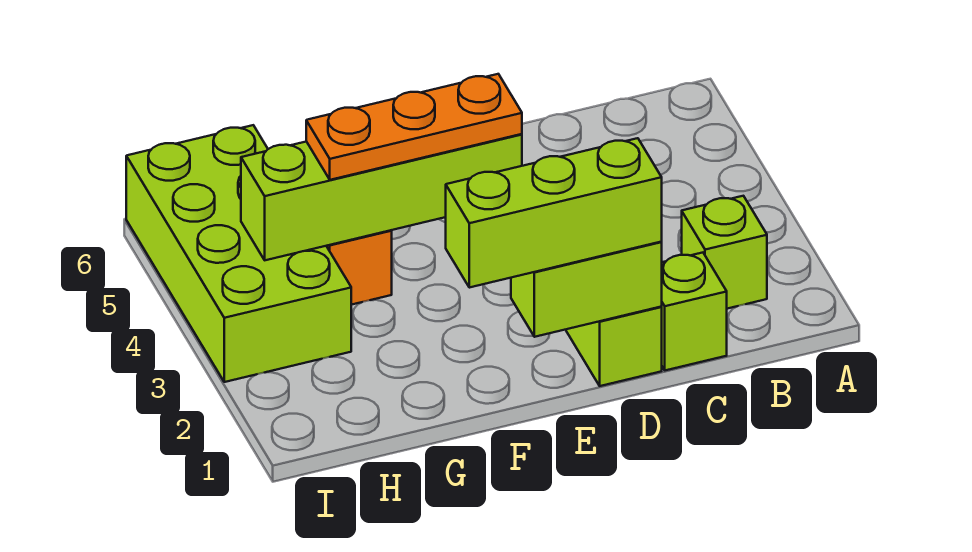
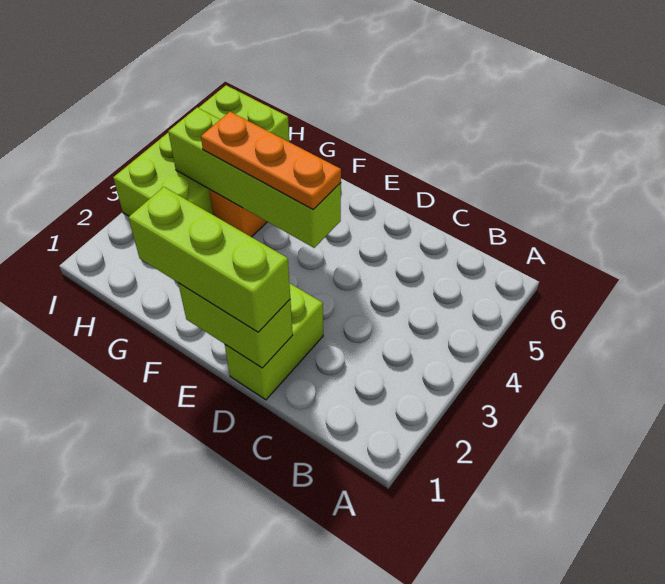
lime brick B2 level 1 -> none
lime brick C1 level 1 -> none

